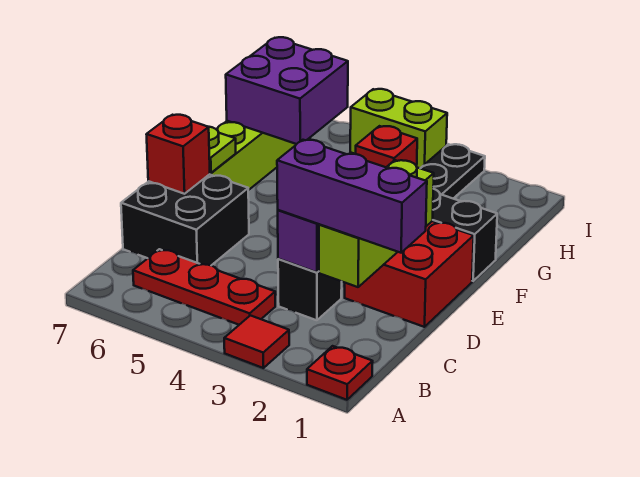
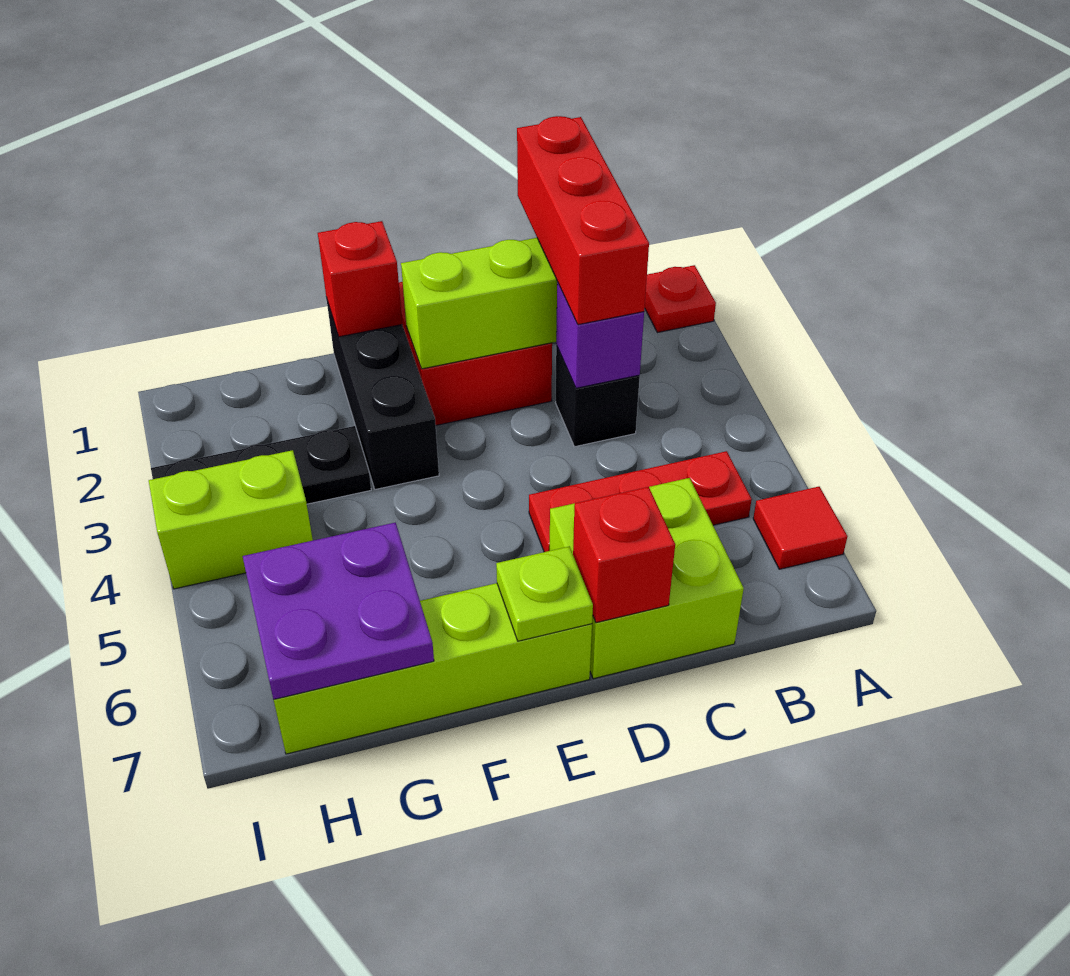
red tile A3 level 1 -> red tile A6 level 1
red plate B4:B6 level 1 -> red plate B5:D5 level 1
purple brick C1:C3 level 3 -> red brick C1:C3 level 3
black brick C6:D7 level 1 -> lime brick C6:D7 level 1
red brick F3 level 2 -> red brick F1 level 2
purple brick G6:H7 level 2 -> purple plate G6:H7 level 2
lime brick I4:I5 level 1 -> lime brick H4:I4 level 1

